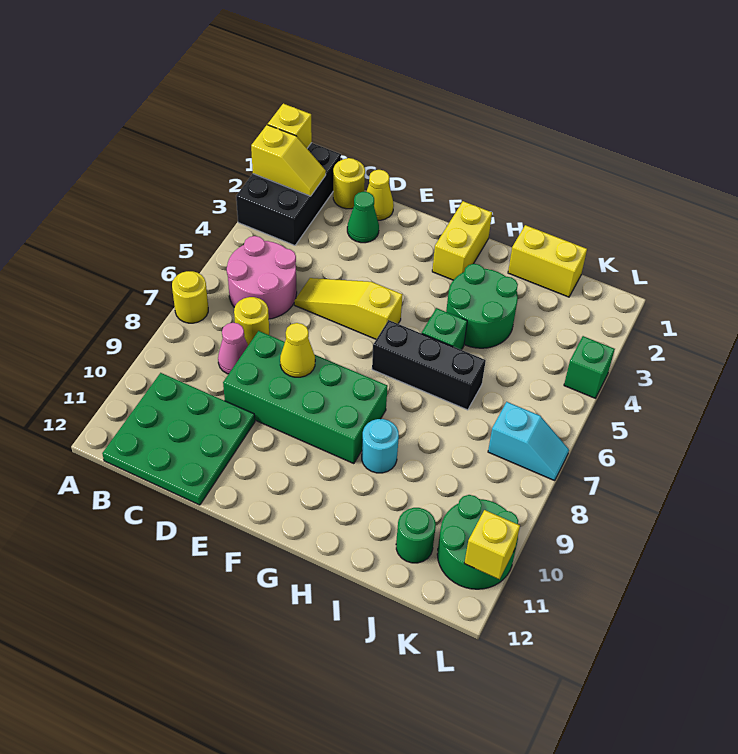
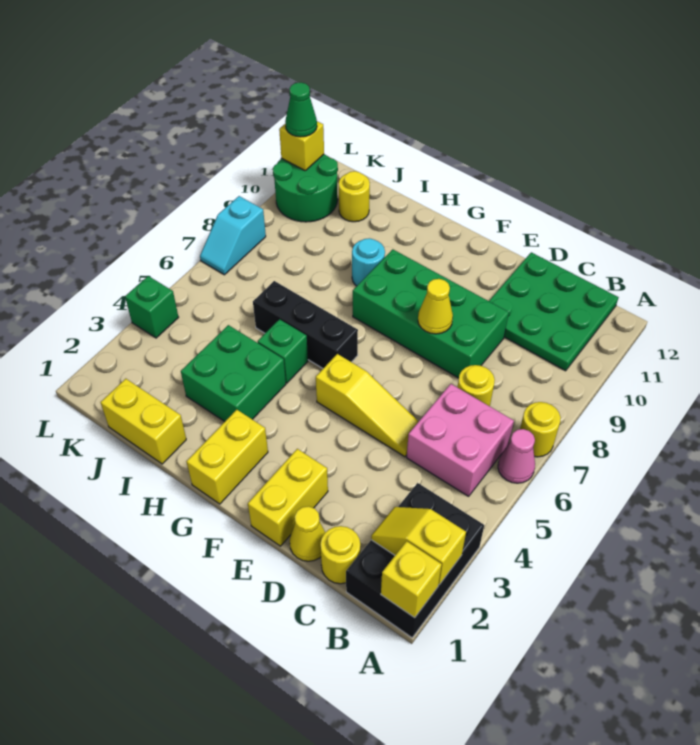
pink round brick B5:C6 level 1 -> pink brick B5:C6 level 1
pink cone C8 level 1 -> pink cone A6 level 1
green cone D2 level 1 -> green cone L11 level 3
none -> yellow brick E1:E2 level 1
green round brick H3:I4 level 1 -> green brick H3:I4 level 1
green round brick J11 level 1 -> yellow round brick J11 level 1
cyan slope K7:L7 level 1 top K -> cyan slope L7:L8 level 1 top 8

